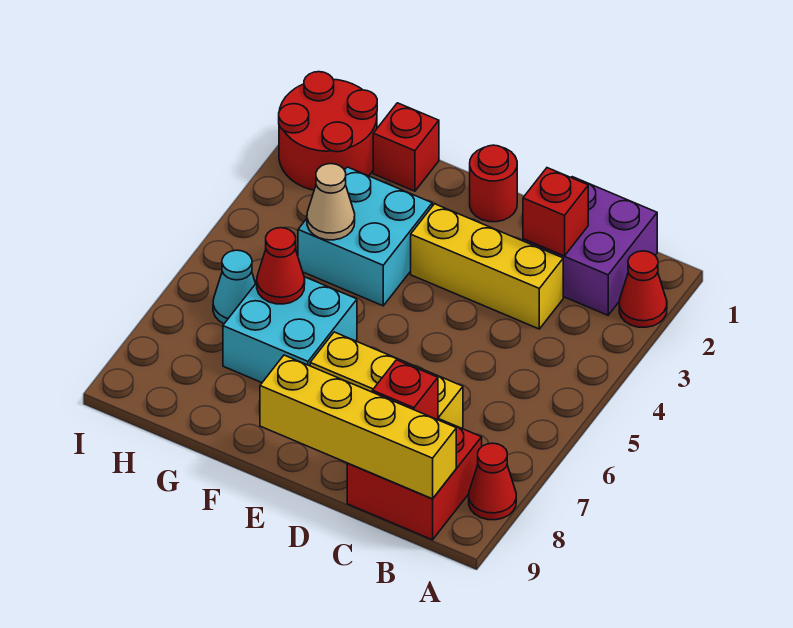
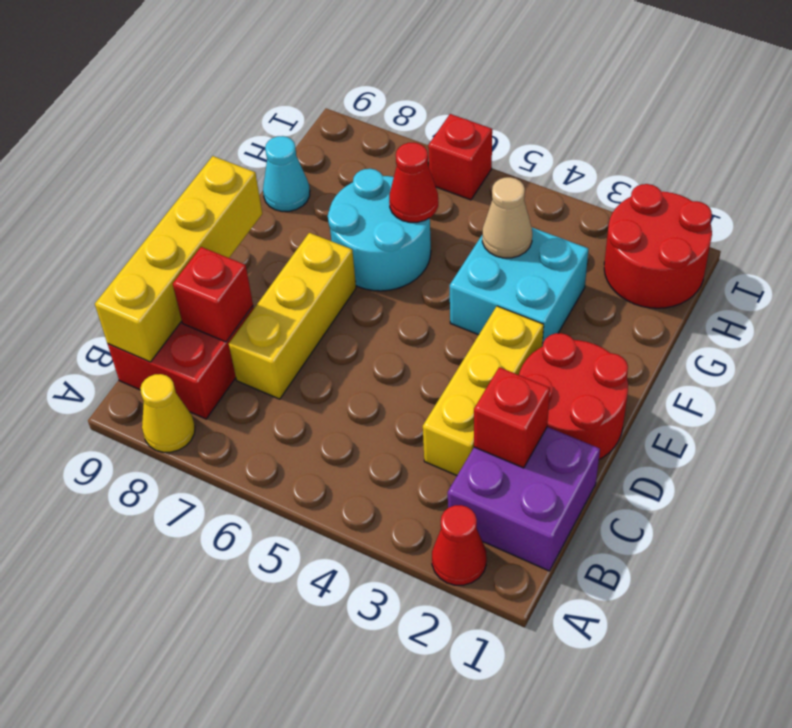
red cone A8 level 1 -> yellow cone A8 level 1
red round brick E1 level 1 -> red round brick D1:E2 level 1
cyan brick F6:G7 level 1 -> cyan round brick F6:G7 level 1
red brick G1 level 1 -> red brick I6 level 1
cyan cone H6 level 1 -> cyan cone G9 level 1

